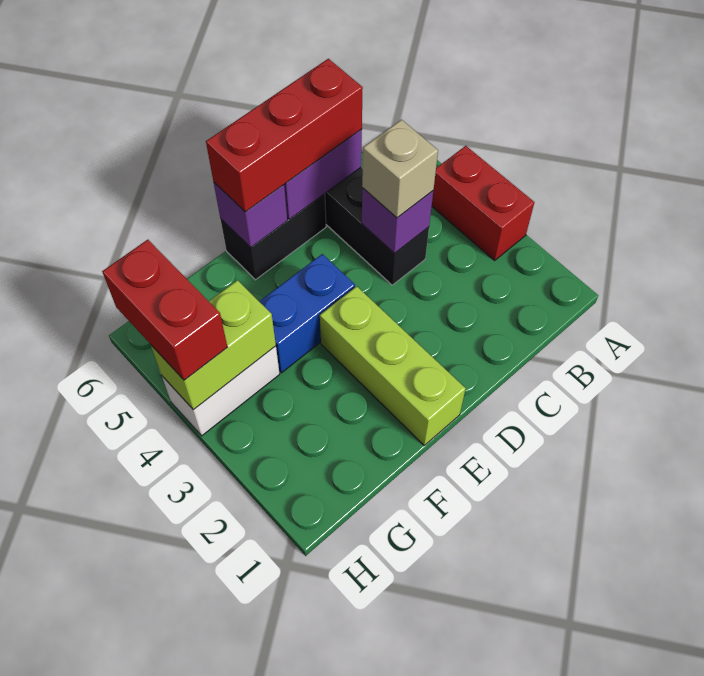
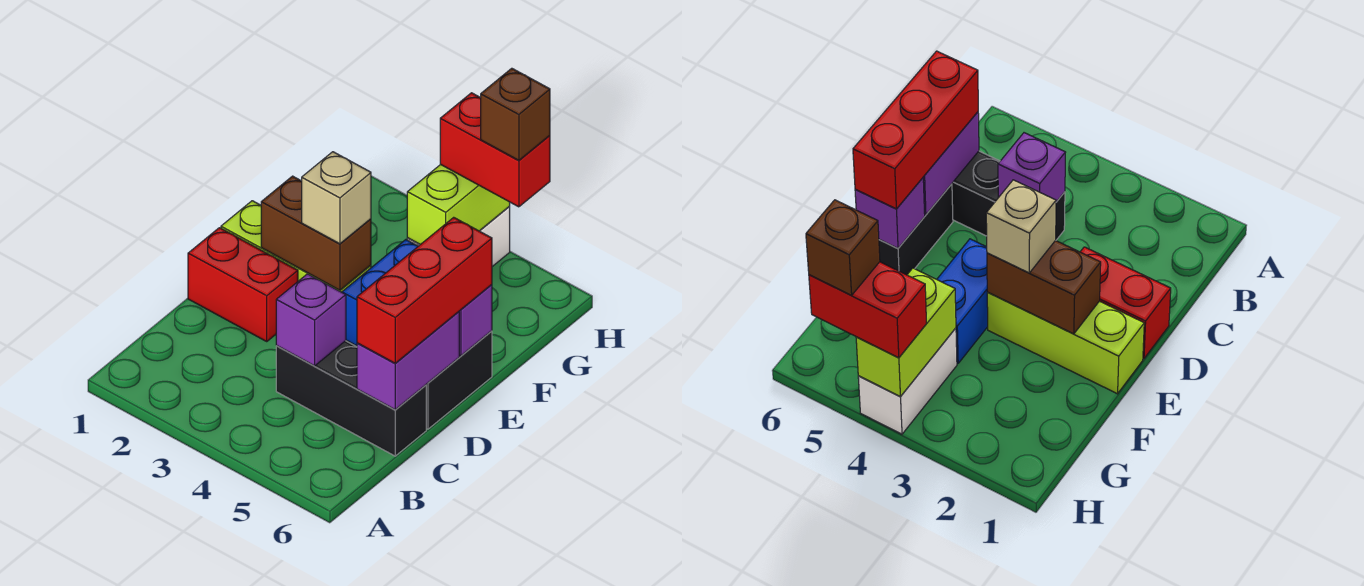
red brick A3:A4 level 1 -> red brick D1:D2 level 1
tan brick C4 level 3 -> tan brick E3 level 3
none -> brown brick E2:E3 level 2
none -> brown brick H5 level 4

